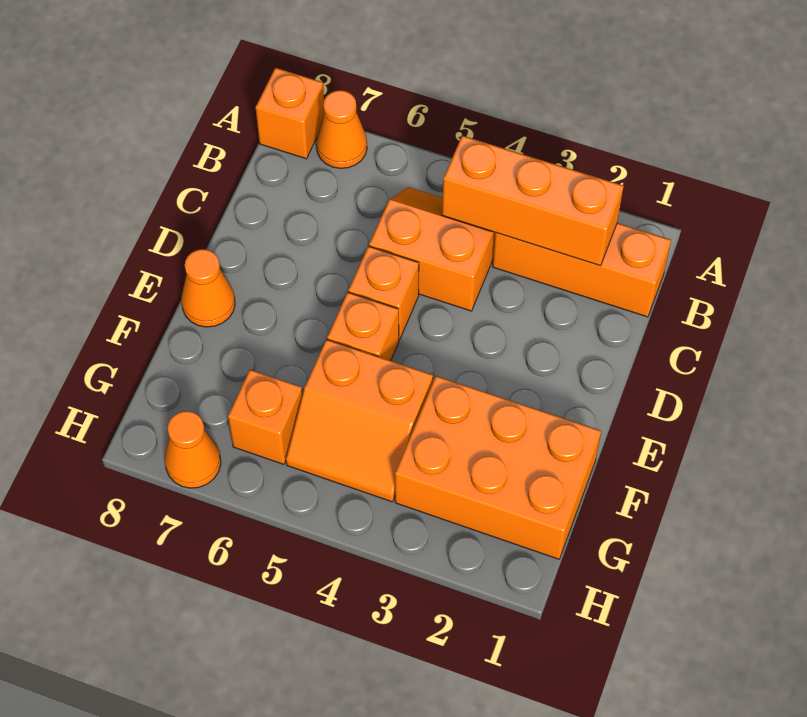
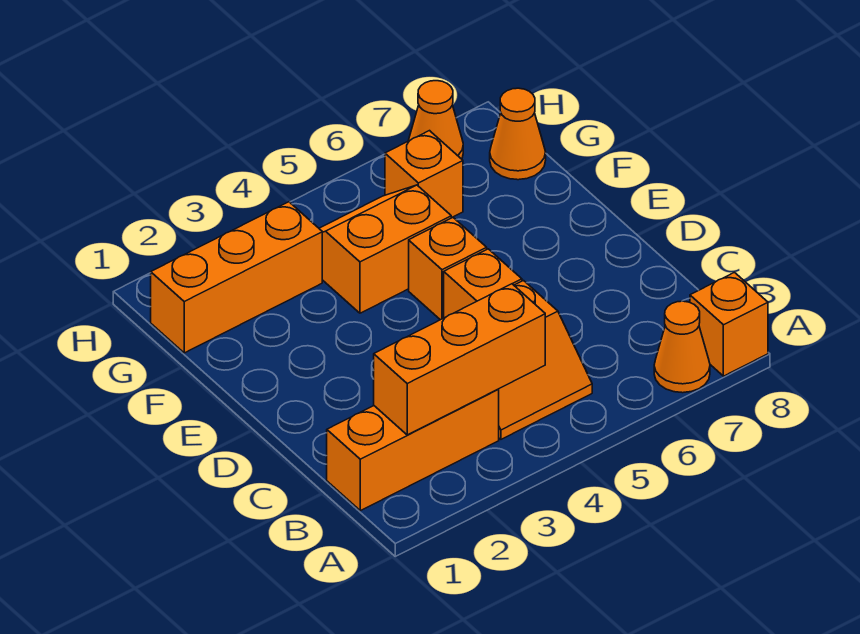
orange cone E8 level 1 -> orange cone G8 level 1
orange brick F1:G3 level 1 -> orange brick G1:G3 level 1

